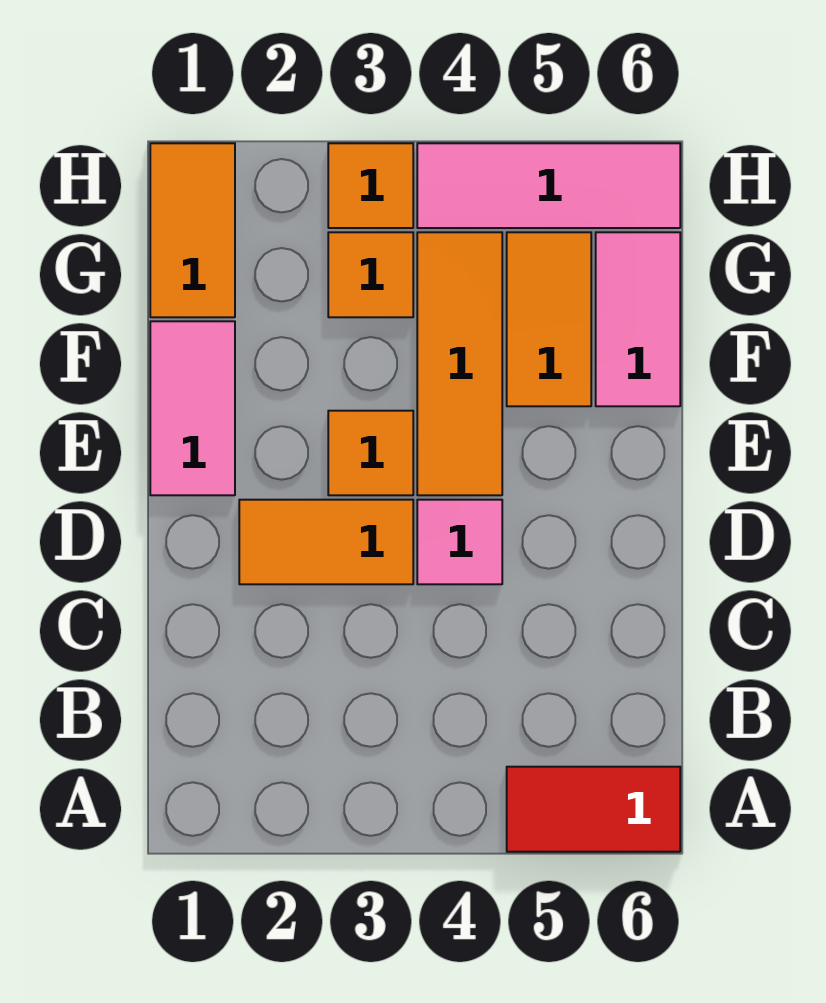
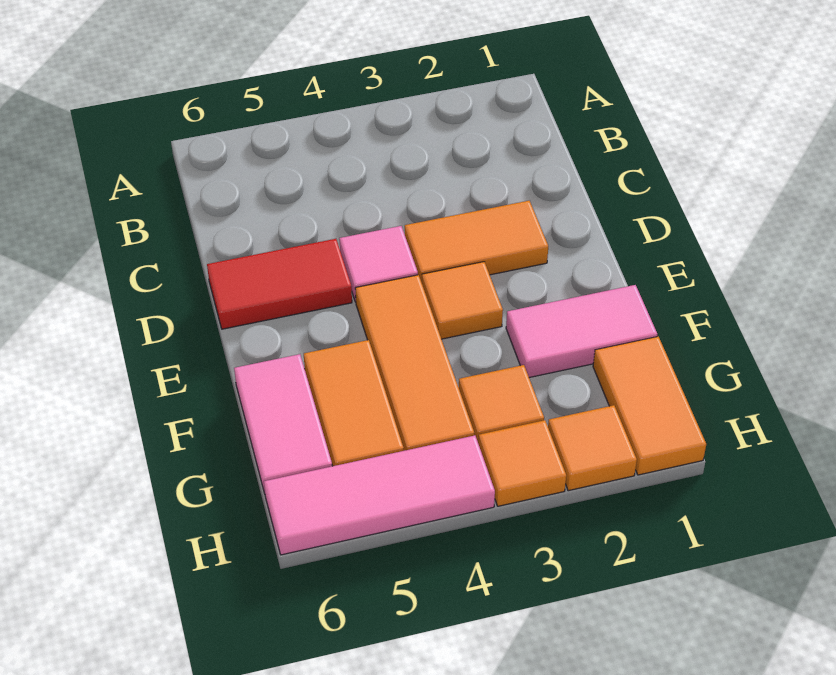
red tile A5:A6 level 1 -> red tile D5:D6 level 1
pink tile E1:F1 level 1 -> pink tile F1:F2 level 1
none -> orange tile H2 level 1

